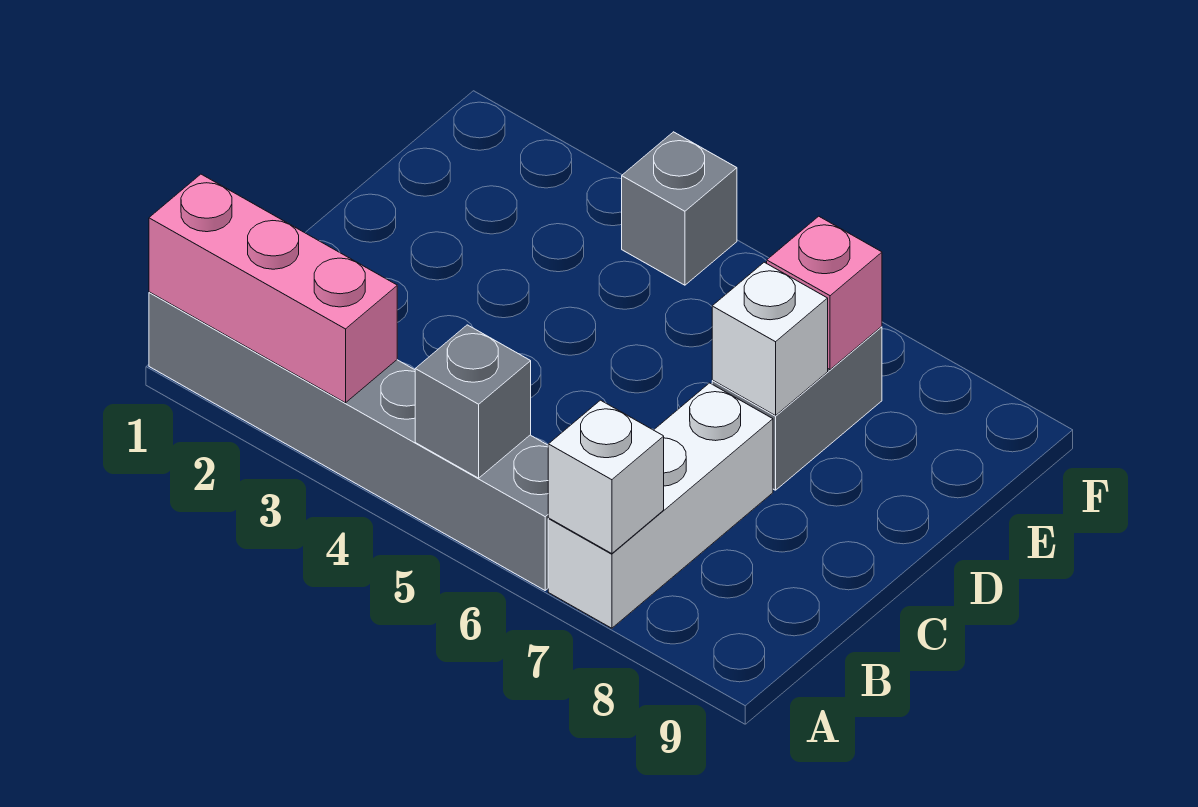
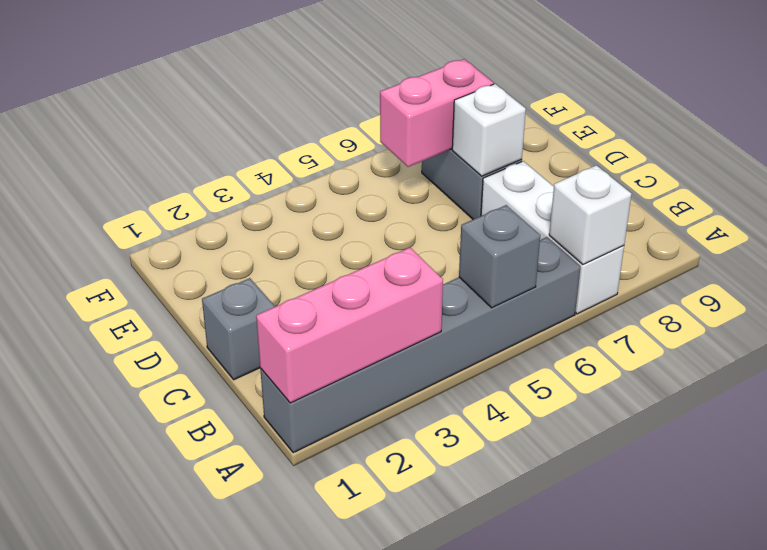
pink brick E7 level 2 -> pink brick E6:E7 level 2
grey brick F4 level 1 -> grey brick C1 level 1

